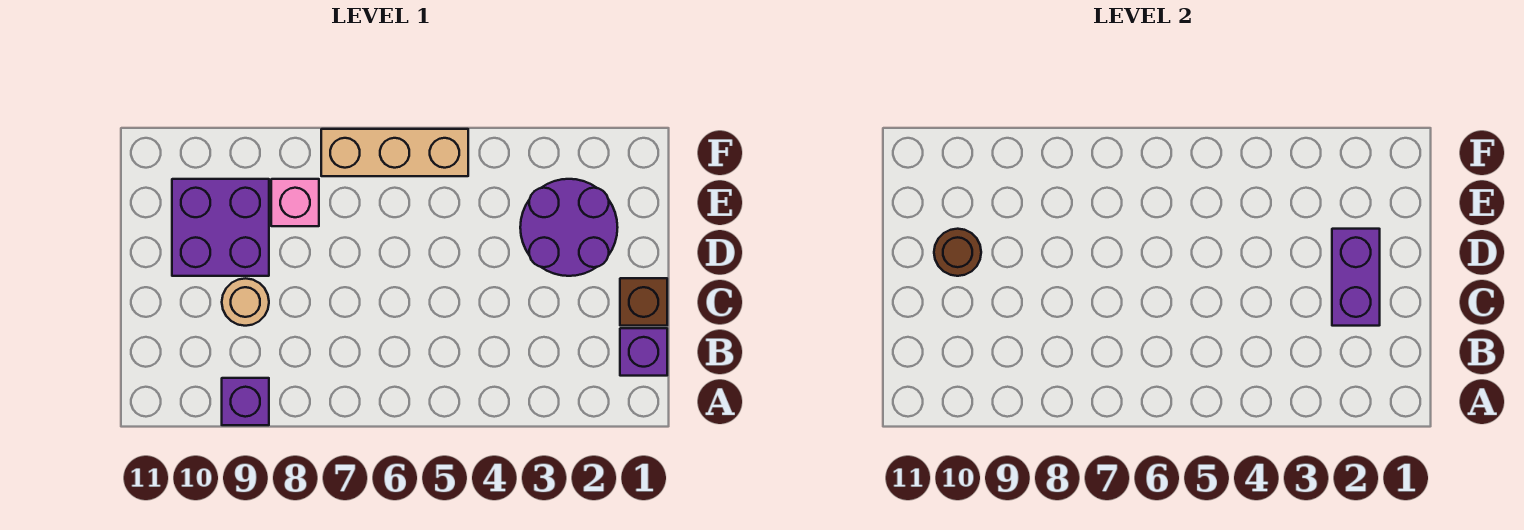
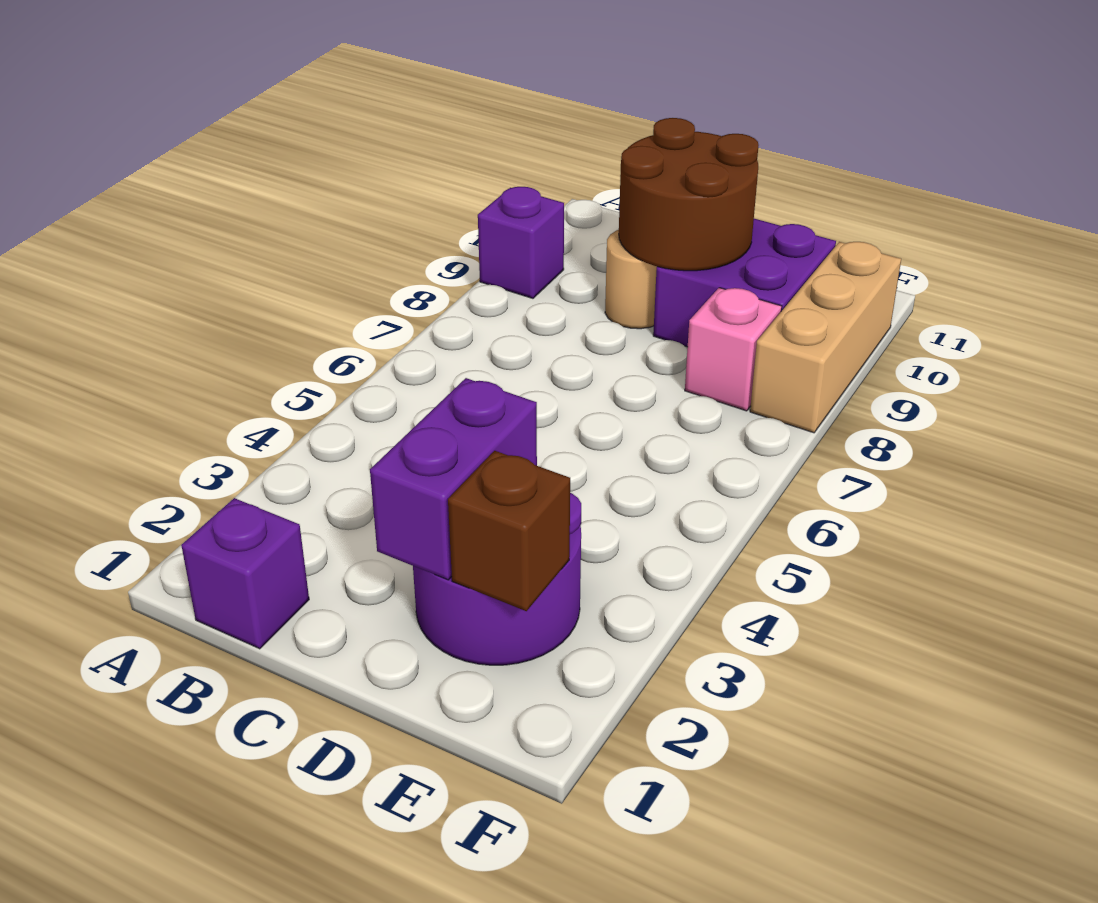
brown brick C1 level 1 -> brown brick E2 level 2
purple brick C2:D2 level 2 -> purple brick D2:D3 level 2
brown round brick D10 level 2 -> brown round brick C9:D10 level 2
tan brick F5:F7 level 1 -> tan brick F8:F10 level 1

